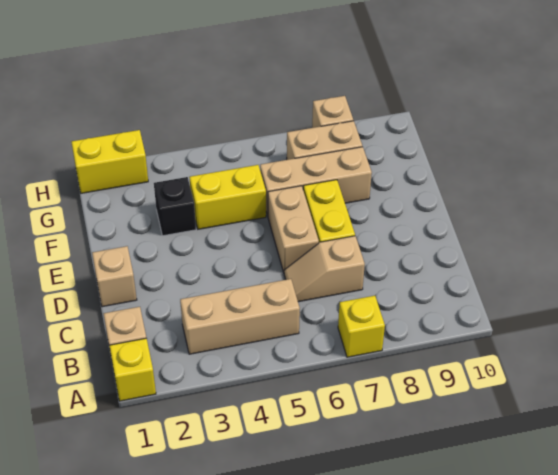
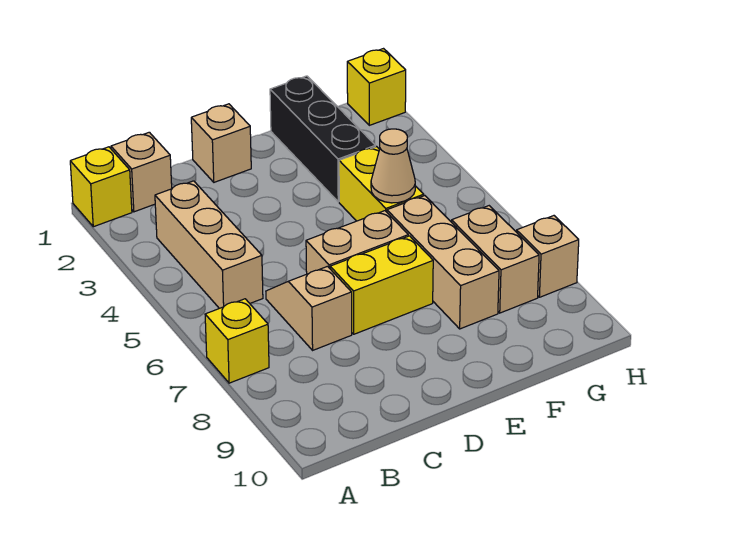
black brick F3 level 1 -> black brick F1:F3 level 1
none -> tan cone F5 level 2
yellow brick H1:H2 level 1 -> yellow brick H1 level 1

